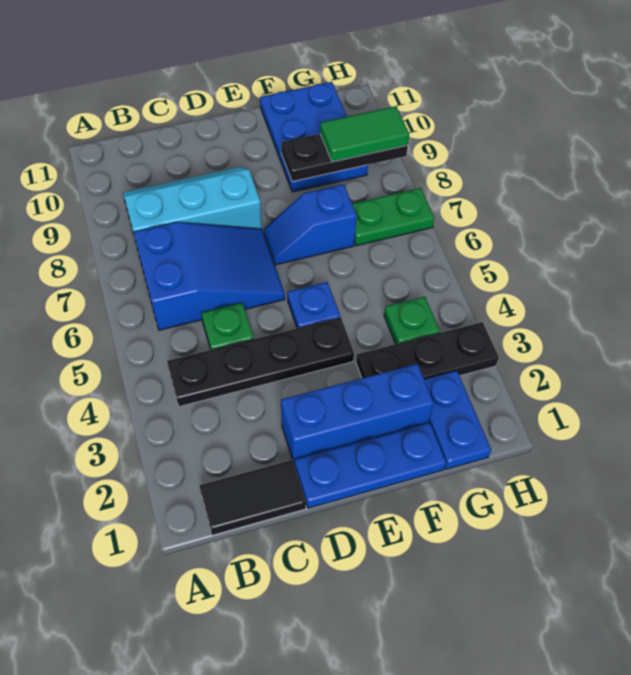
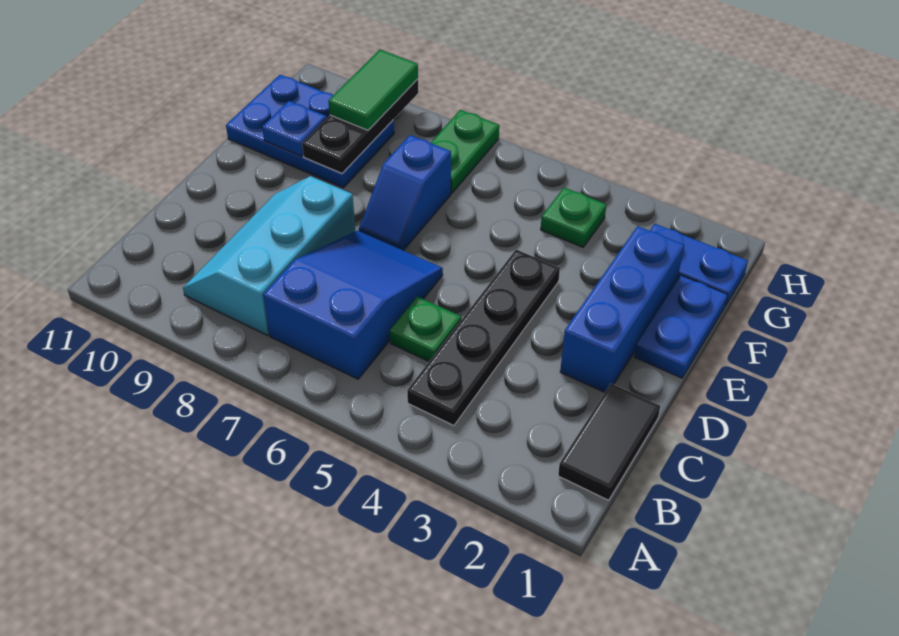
blue plate D1:F1 level 1 -> blue plate E1:F1 level 1
blue plate E5 level 1 -> blue plate F10 level 2
black plate F3:H3 level 1 -> none

